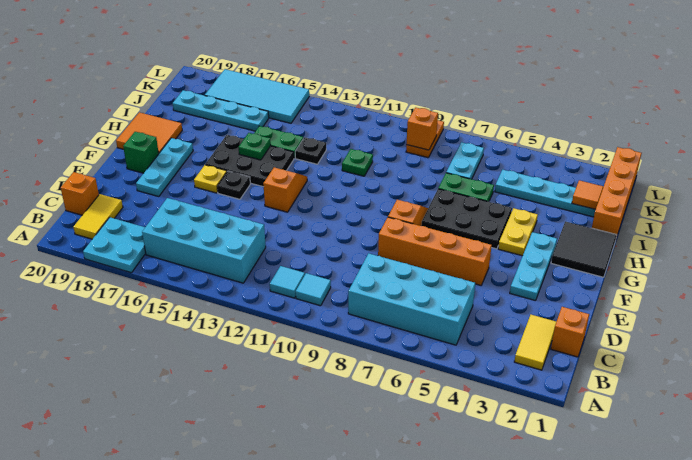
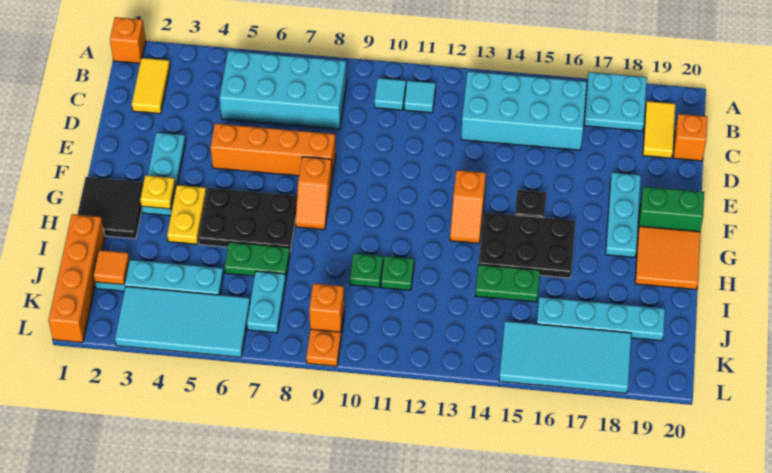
orange brick C1 level 1 -> orange brick A1 level 1
yellow plate F16 level 1 -> yellow plate G3 level 2
green brick F19 level 1 -> green brick F19:F20 level 1
green plate H15 level 2 -> green plate I10 level 1
black plate I13 level 1 -> none
none -> cyan tile K3:L6 level 1

